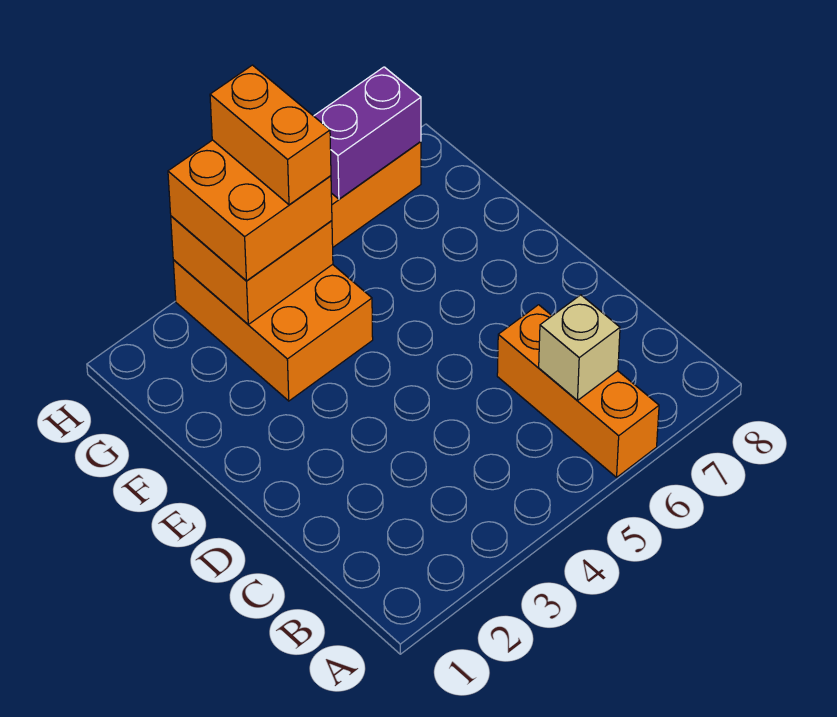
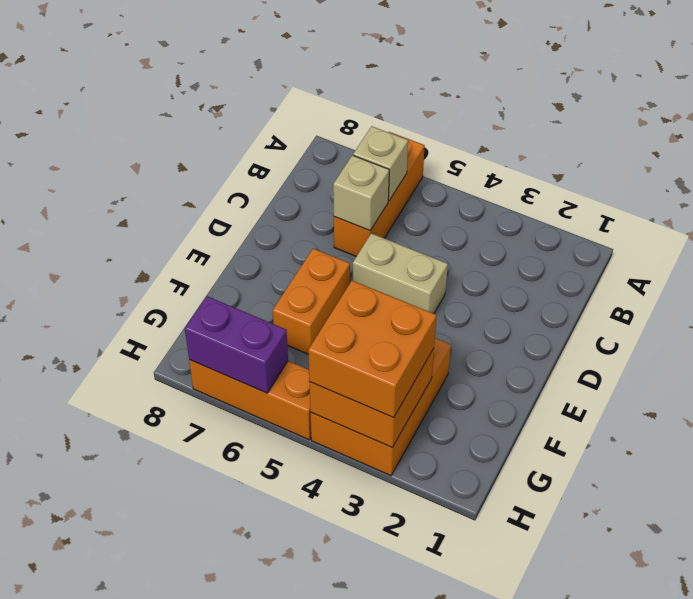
none -> tan brick C6 level 2
none -> tan brick D4:D5 level 1
orange brick G4:H4 level 4 -> orange brick E6:F6 level 1

